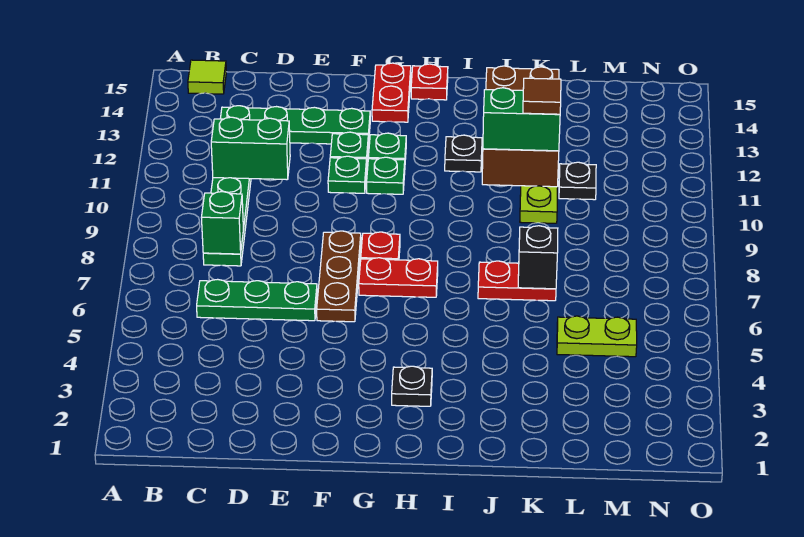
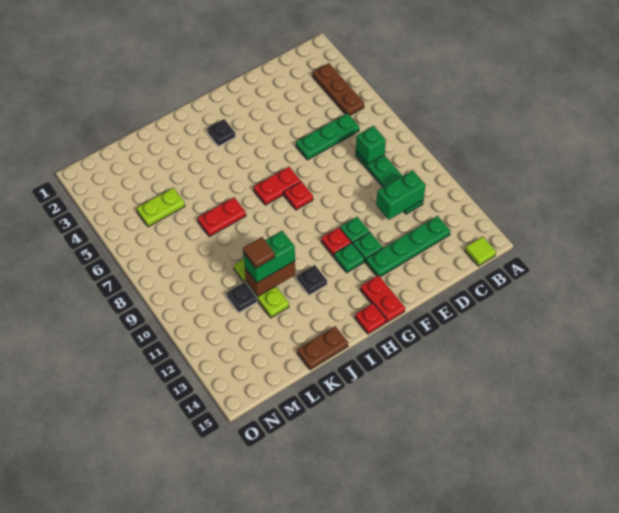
brown plate F6:F8 level 1 -> brown plate B3:B5 level 1
green plate G11 level 1 -> red plate G11 level 1
black brick K7 level 2 -> none

